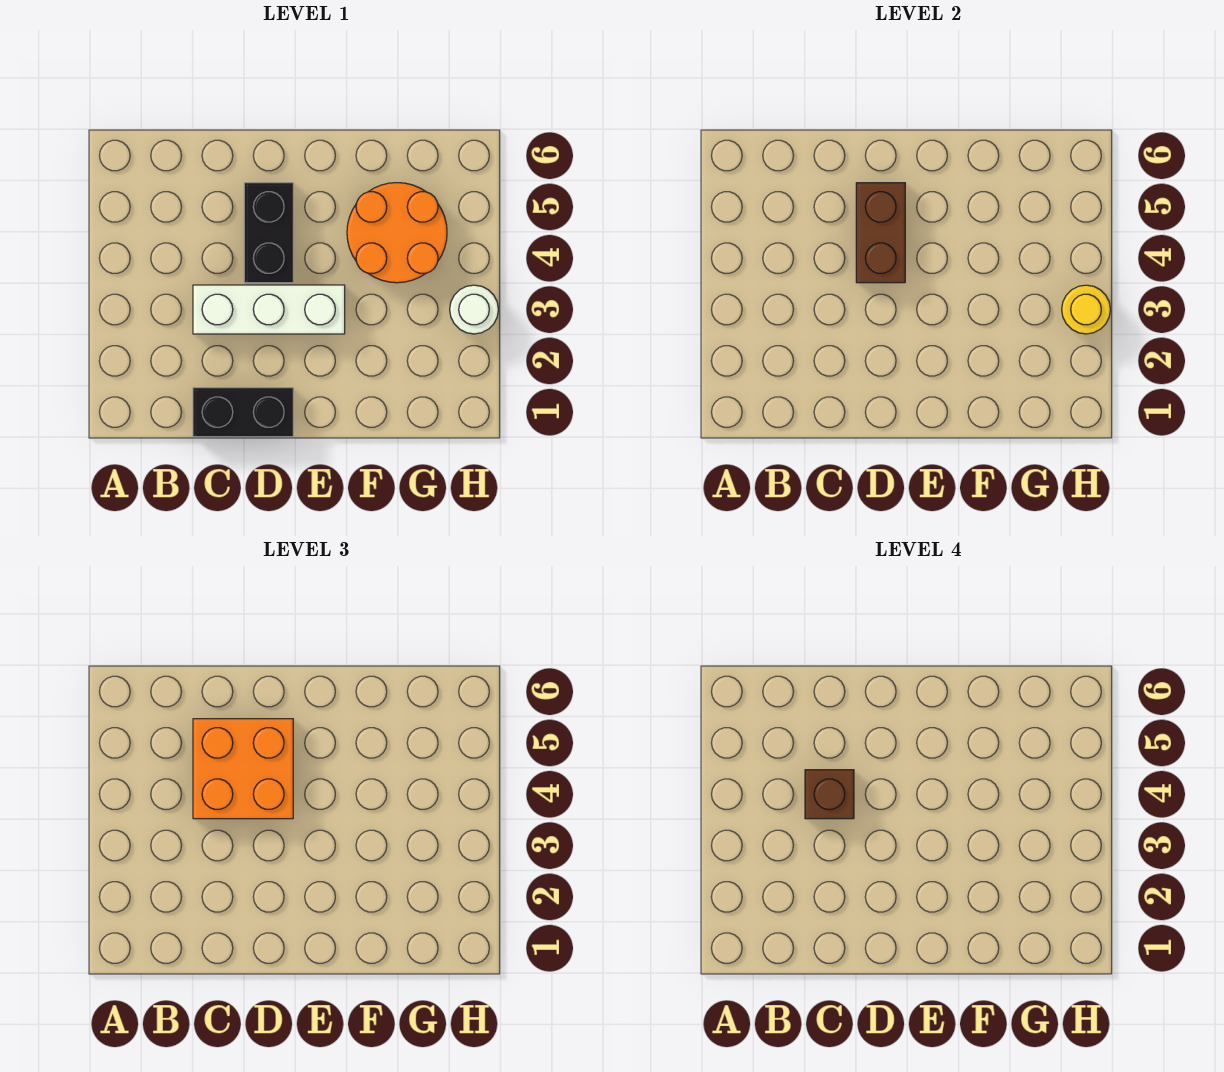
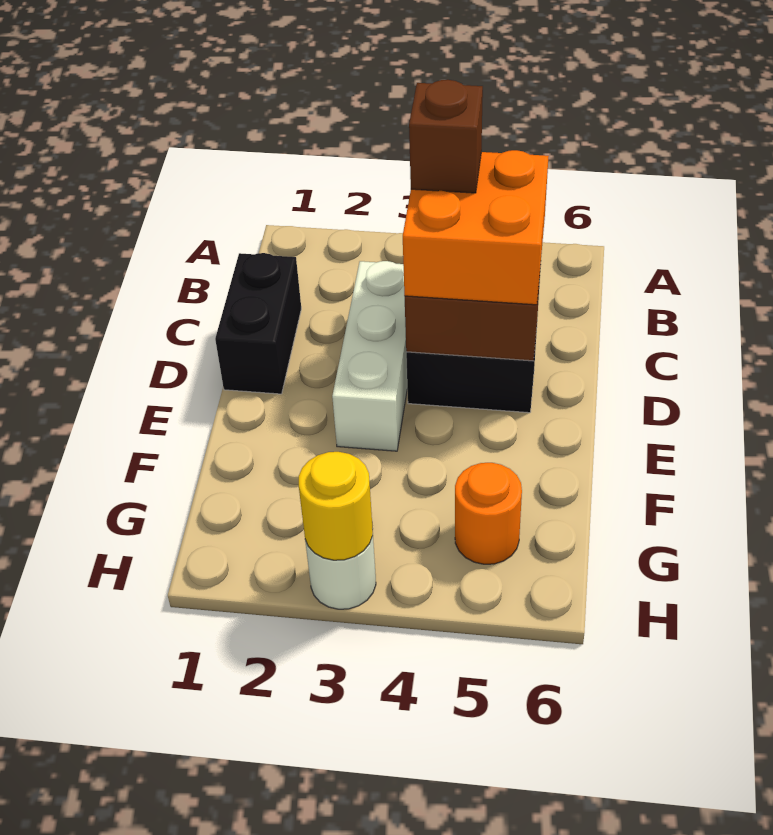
orange round brick F4:G5 level 1 -> orange round brick G5 level 1

